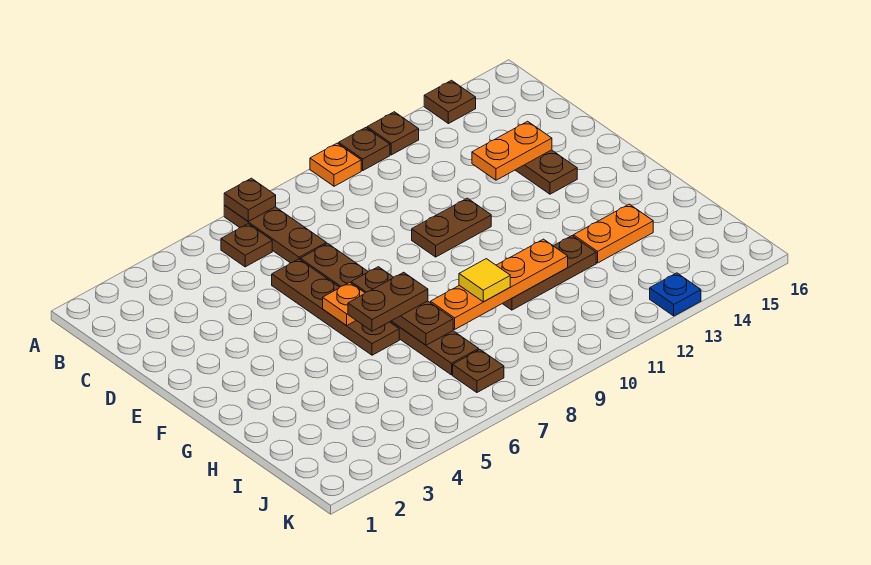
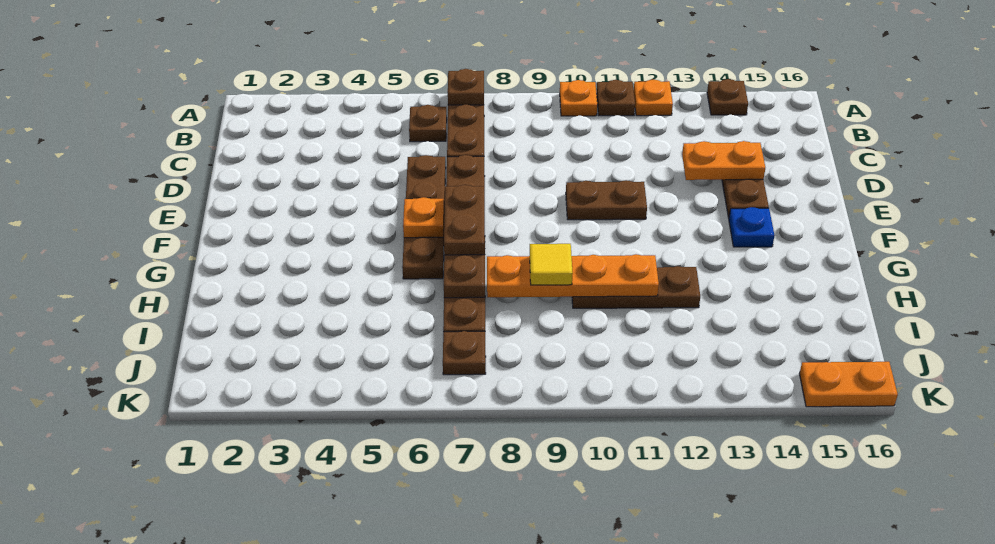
brown plate A12 level 1 -> orange plate A12 level 1
brown plate G6:G7 level 3 -> brown plate F7:G7 level 3
orange plate H13:H14 level 1 -> orange plate K15:K16 level 1
blue plate K13 level 1 -> blue plate F14 level 1

